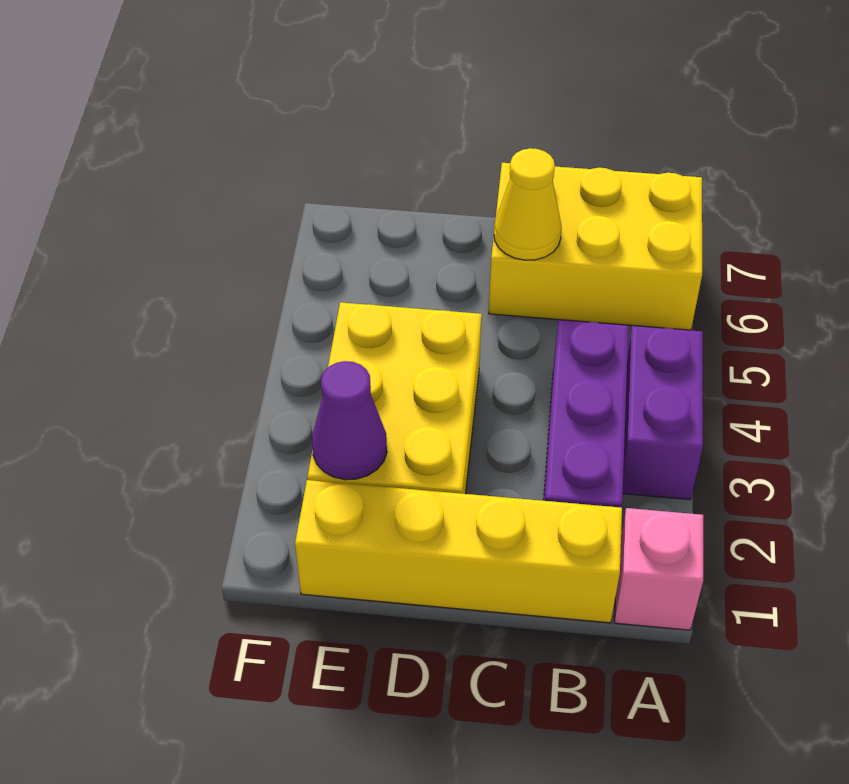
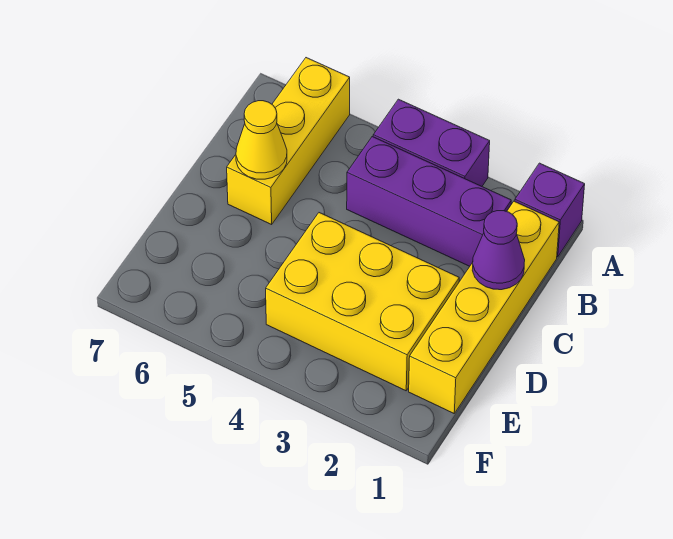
pink brick A1 level 1 -> purple brick A1 level 1
yellow brick A6:C7 level 1 -> yellow brick A6:C6 level 1
purple cone E2 level 2 -> purple cone C1 level 2

